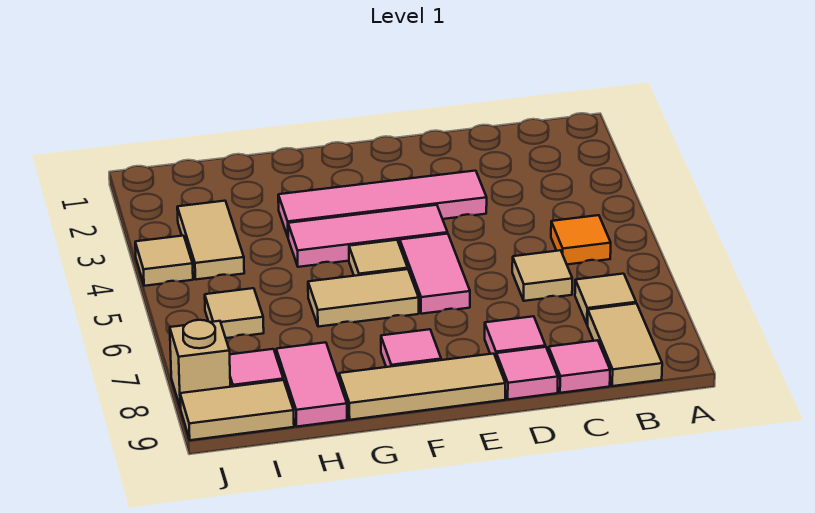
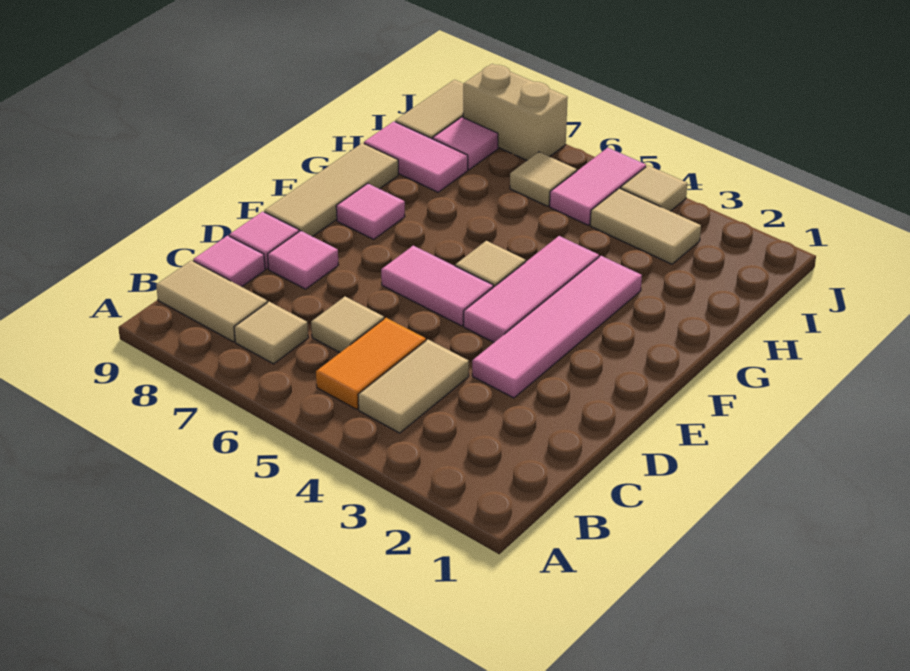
orange tile B5 level 1 -> orange tile B5:C5 level 1
tan tile F6:G6 level 1 -> tan tile B4:C4 level 1
none -> pink tile I5:J5 level 1
tan brick J8 level 1 -> tan brick J7:J8 level 1

